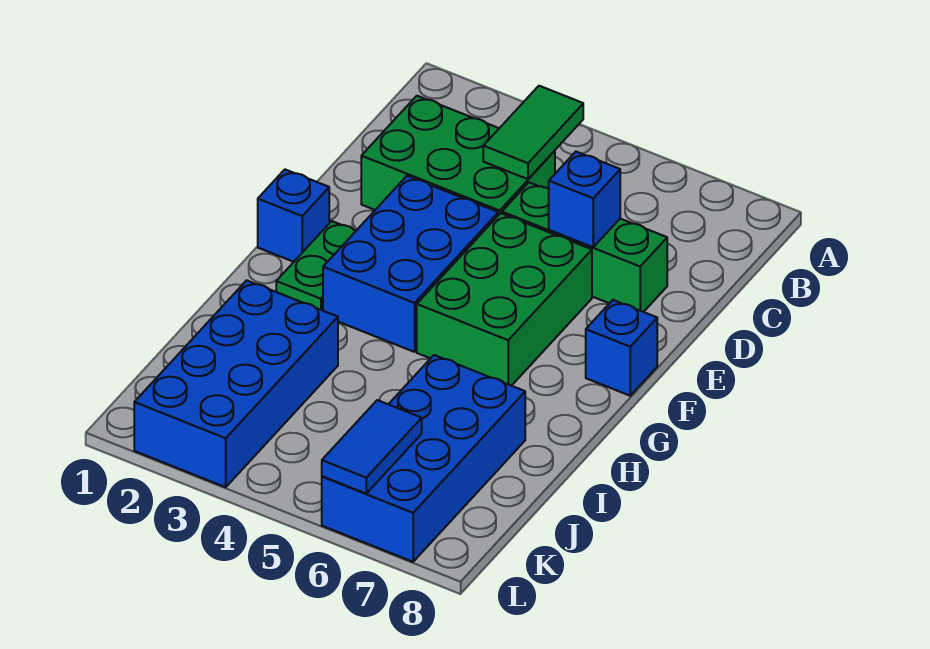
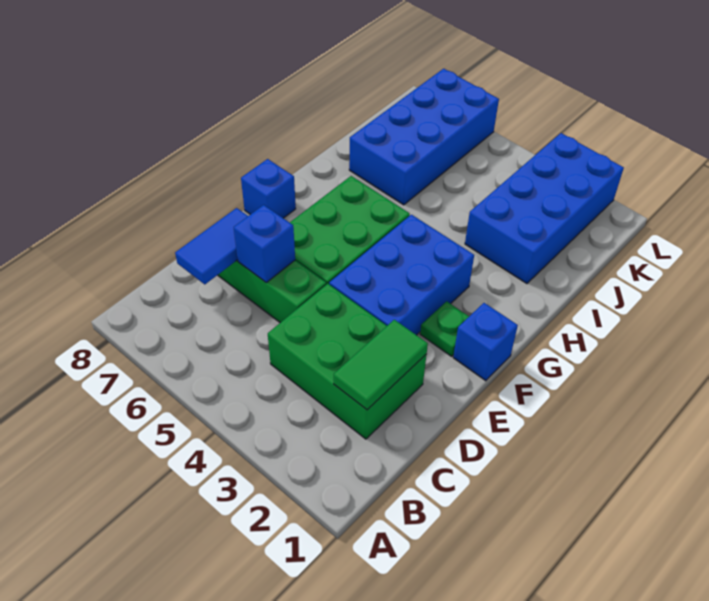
green tile B4:C4 level 2 -> green tile C2:D2 level 2
green plate F2:G2 level 1 -> green plate F2 level 1
blue tile K6:L6 level 2 -> blue tile C7:D7 level 2

